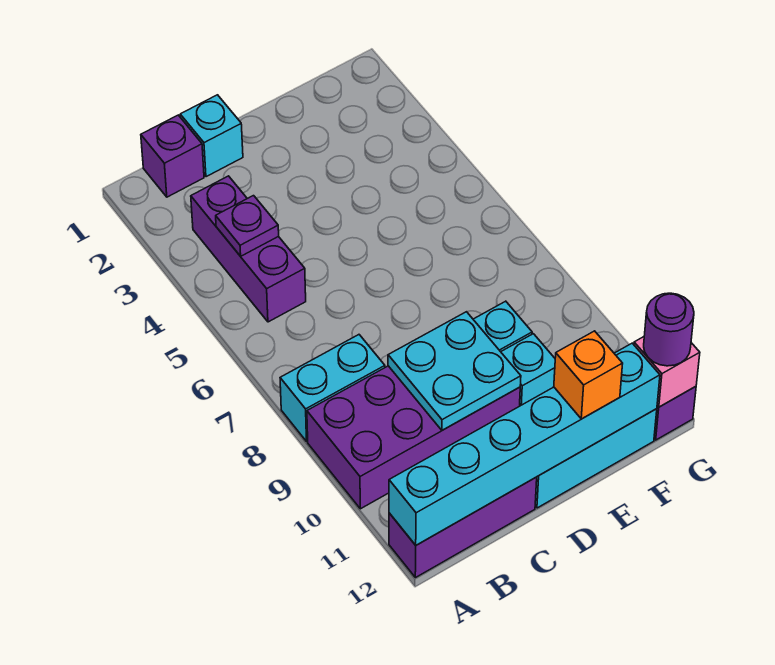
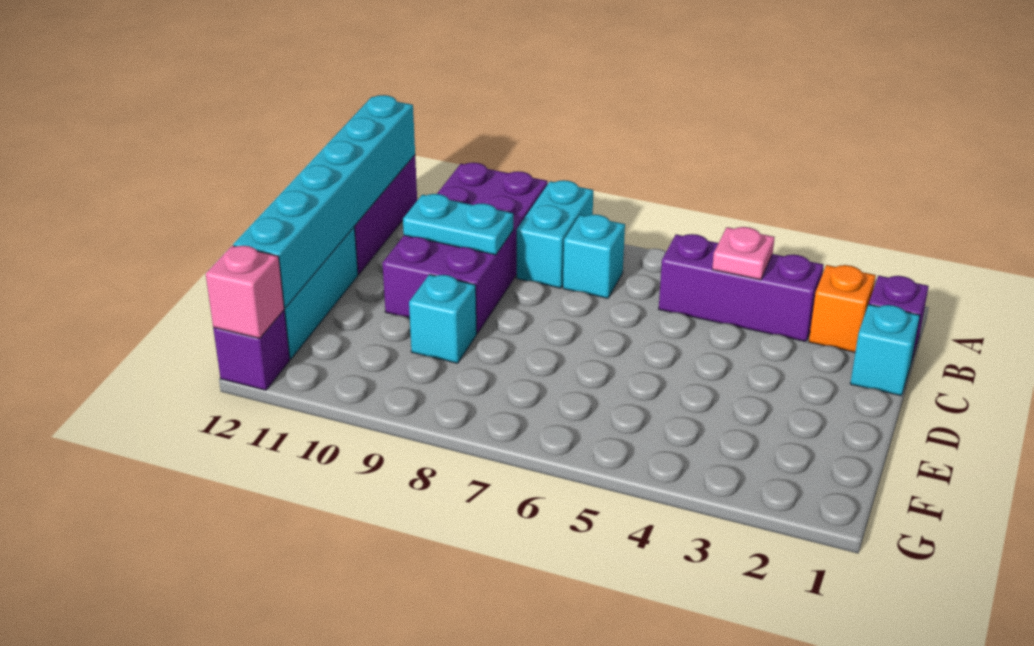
purple plate B4 level 2 -> pink plate B4 level 2
cyan plate C9:D10 level 2 -> cyan plate C9:C10 level 2
cyan brick E10 level 1 -> cyan brick B7 level 1
orange brick E12 level 3 -> orange brick B2 level 1
purple round brick G12 level 3 -> none

